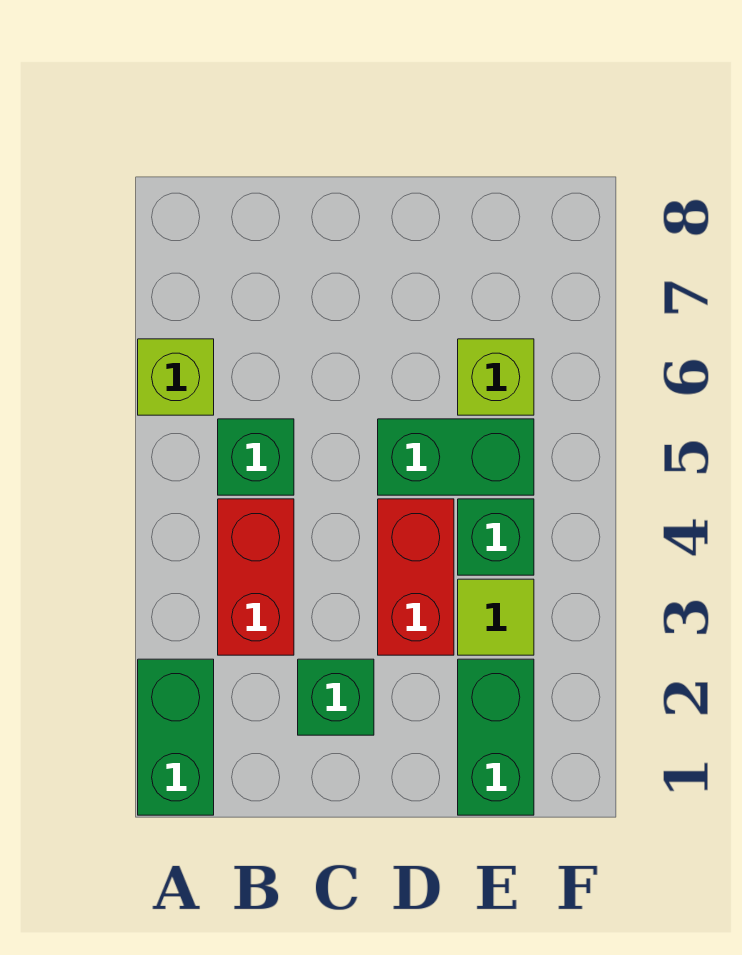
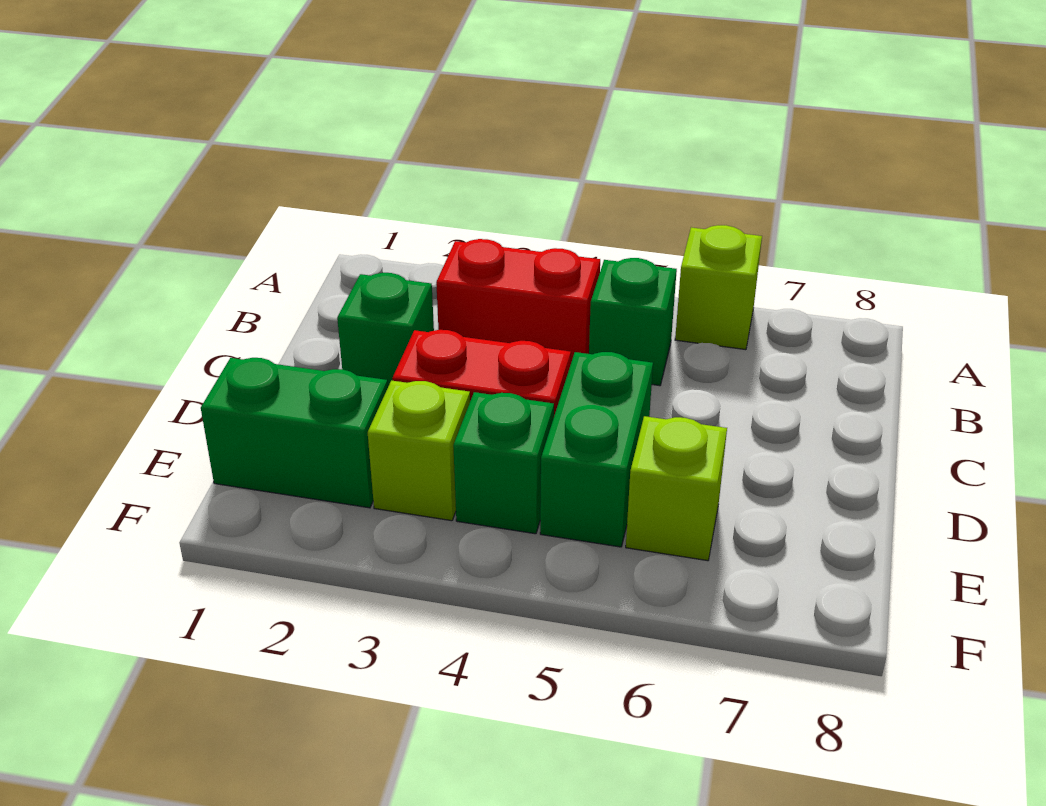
green brick A1:A2 level 1 -> none
lime tile E3 level 1 -> lime brick E3 level 1

